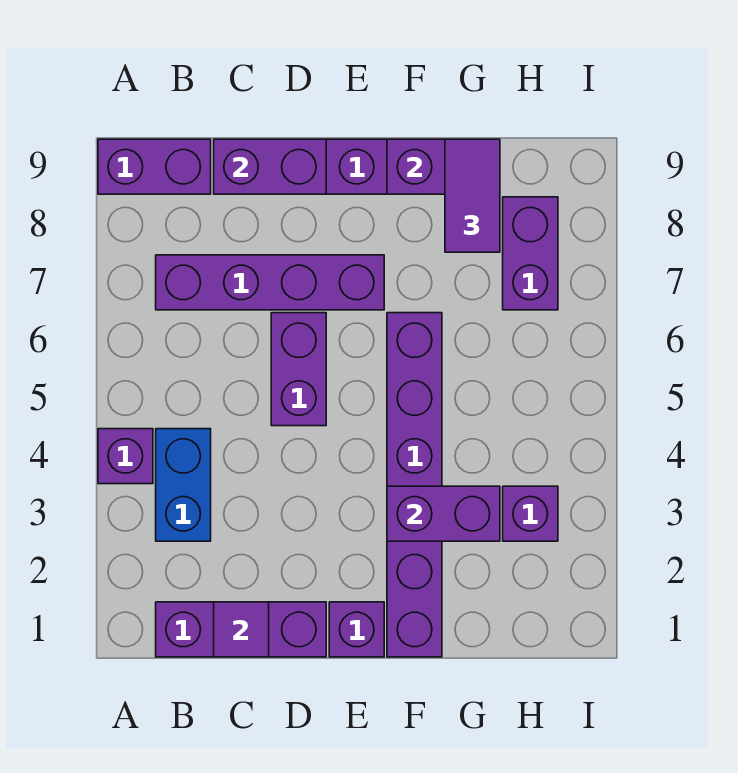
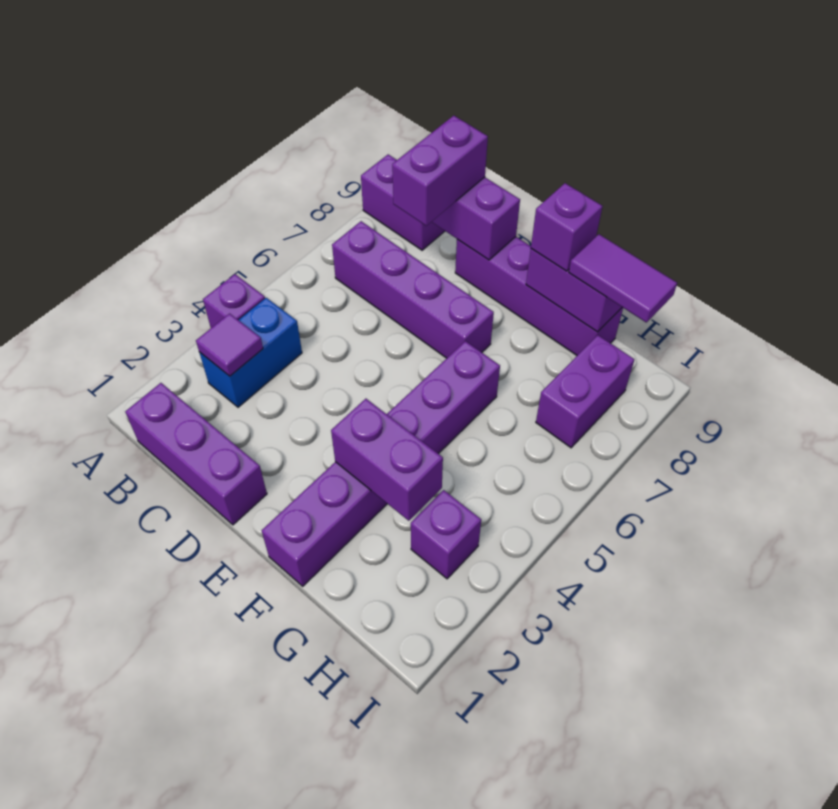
purple tile C1 level 2 -> purple tile B3 level 2
purple brick D5:D6 level 1 -> purple brick C8:C9 level 3
purple brick E1 level 1 -> purple brick F9 level 3
purple tile G8:G9 level 3 -> purple tile G9:H9 level 3

